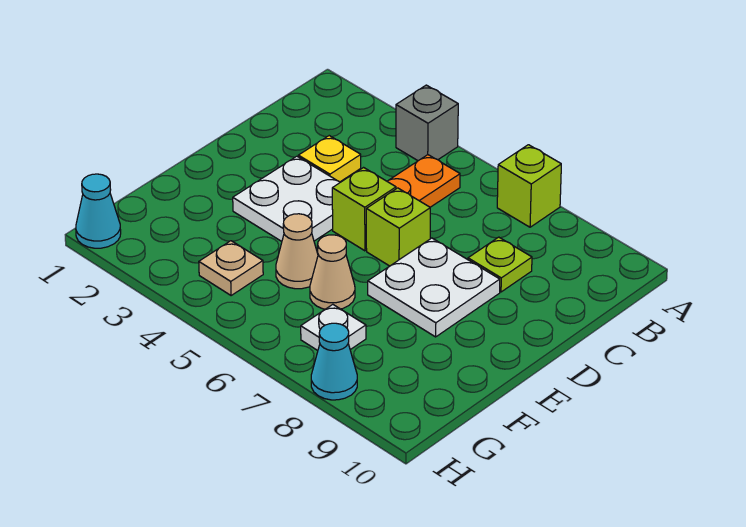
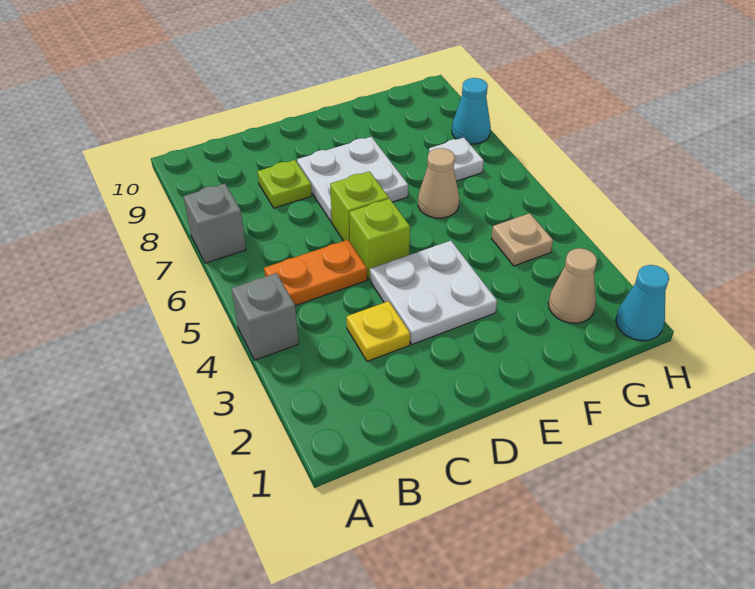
lime brick A7 level 1 -> grey brick A7 level 1
tan cone F5 level 1 -> tan cone G2 level 1

